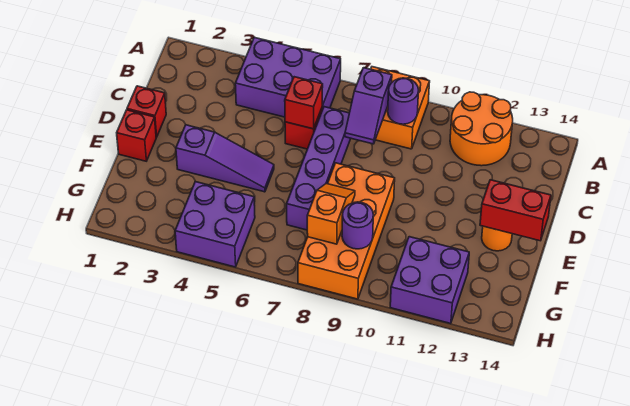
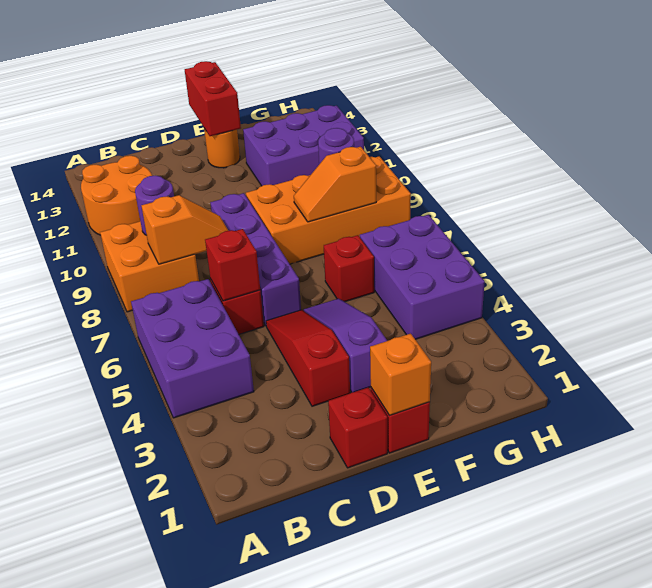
purple slope B8:C8 level 2 top B -> orange slope B8:C8 level 2 top B
purple brick C7:F7 level 1 -> purple brick D6:D9 level 1
none -> red slope D3:D5 level 1 top 3
none -> orange brick E1 level 2
none -> red brick F6 level 1
purple brick G4:H5 level 1 -> purple brick G4:H6 level 1
purple brick G11:H12 level 1 -> purple brick F11:H12 level 1

